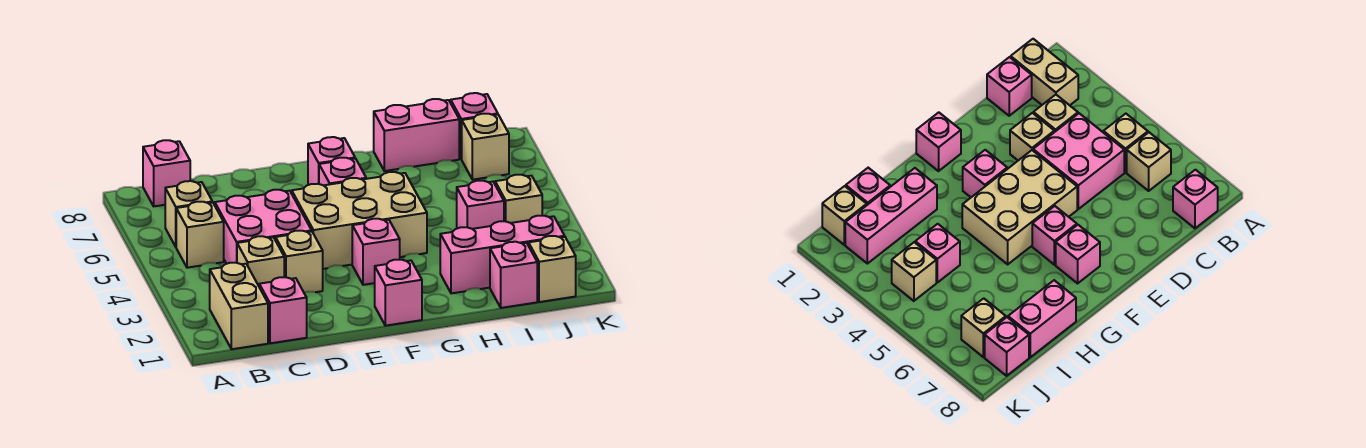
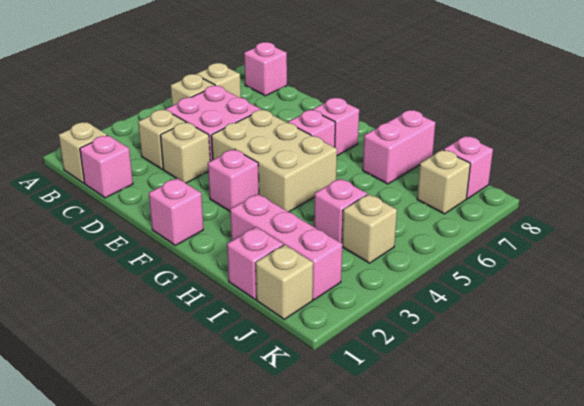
tan brick B1:B2 level 1 -> tan brick B1 level 1
pink brick H8:I8 level 1 -> pink brick H7:H8 level 1

